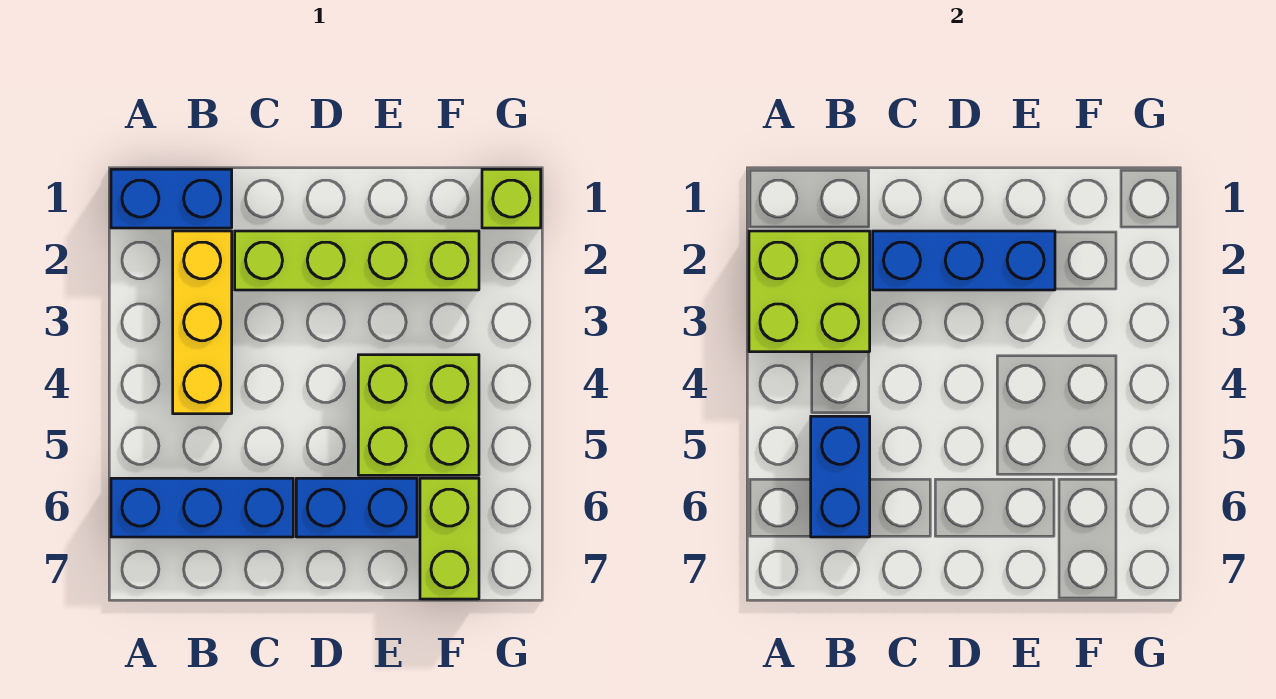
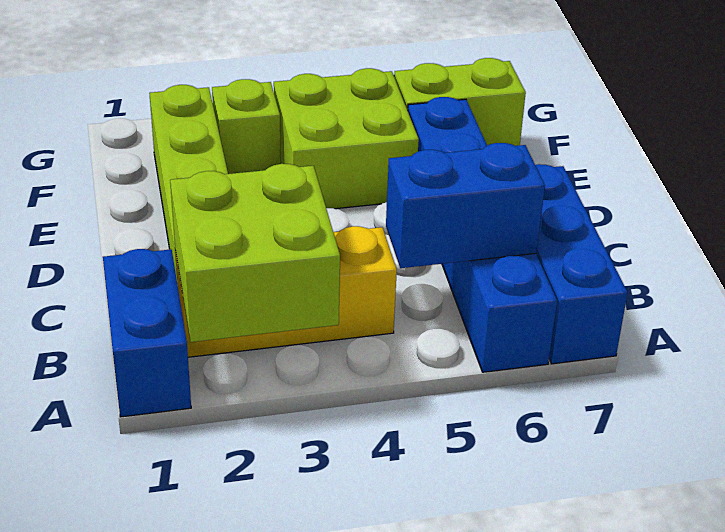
blue brick C2:E2 level 2 -> blue brick A7:C7 level 1
lime brick G1 level 1 -> lime brick F3 level 1

